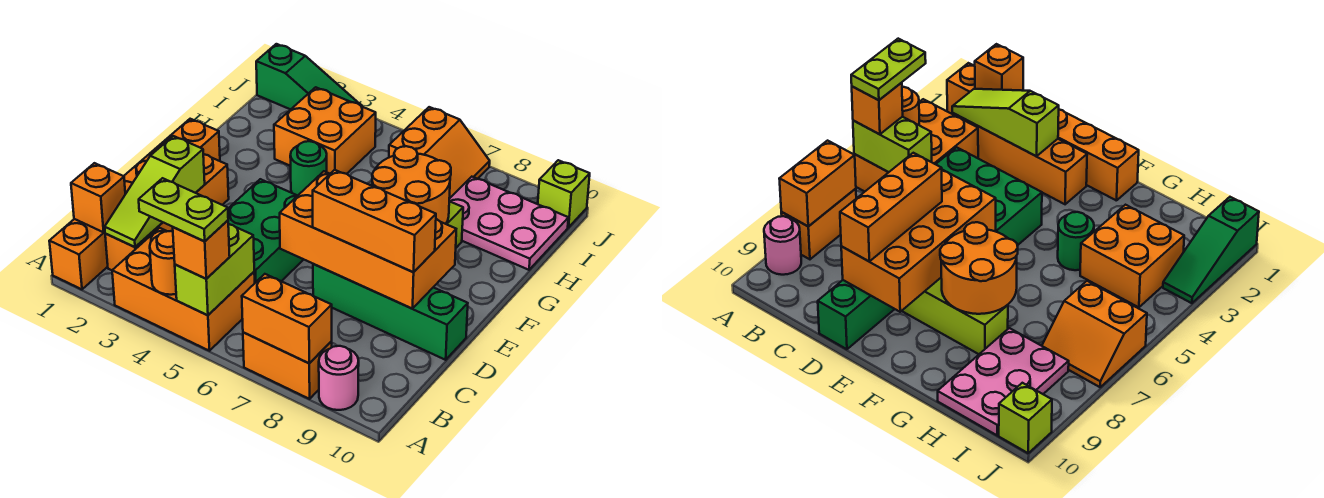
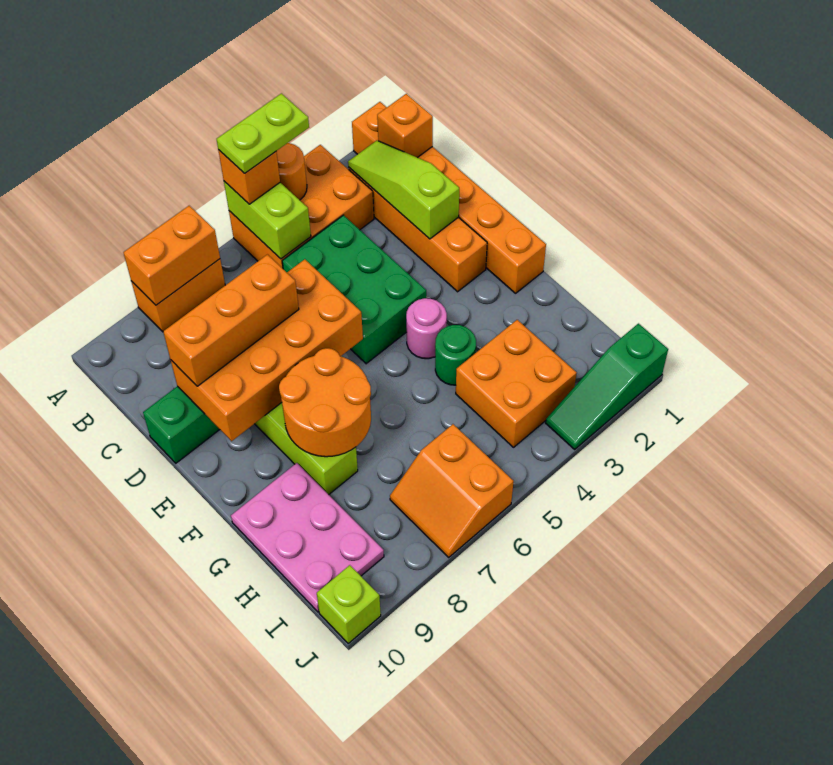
pink round brick A9 level 1 -> pink round brick F4 level 1
pink plate H8:I10 level 1 -> pink plate G9:I10 level 1

